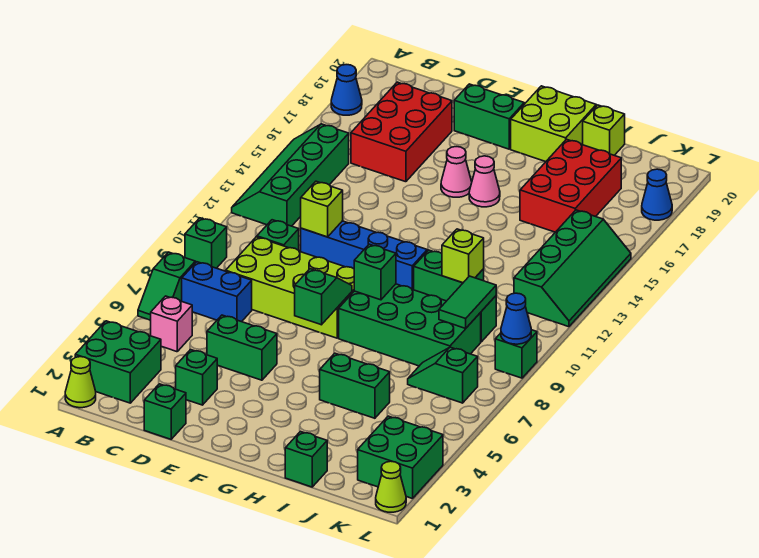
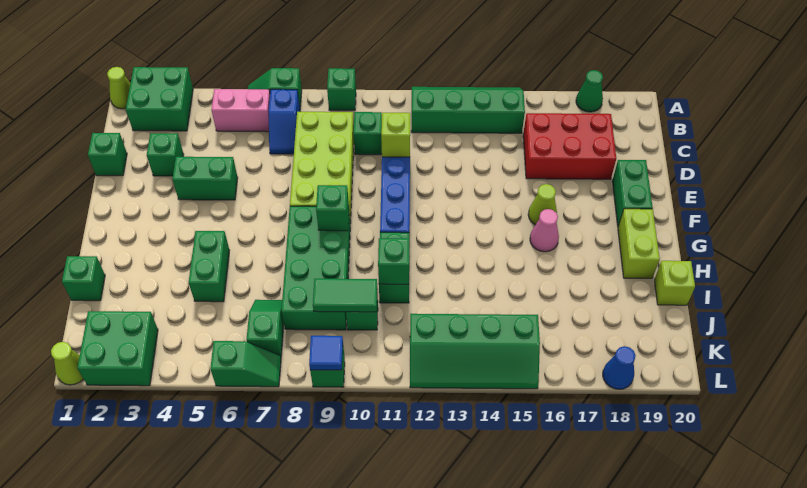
blue cone A18 level 1 -> green cone A18 level 1
pink brick B5 level 1 -> pink brick B5:B6 level 1
blue brick B7:C7 level 1 -> blue slope B7:C7 level 1 top B
green brick D5:E5 level 1 -> green brick E4:E5 level 1
green slope F7:F8 level 2 top 7 -> green slope L6:L7 level 1 top 6
pink cone F16 level 1 -> lime cone F16 level 1
lime brick G19:H20 level 1 -> lime brick G19:H19 level 1
lime brick I11 level 2 -> green brick I11 level 2
red brick I16:J18 level 1 -> none
blue cone L9 level 2 -> blue tile L9 level 2

